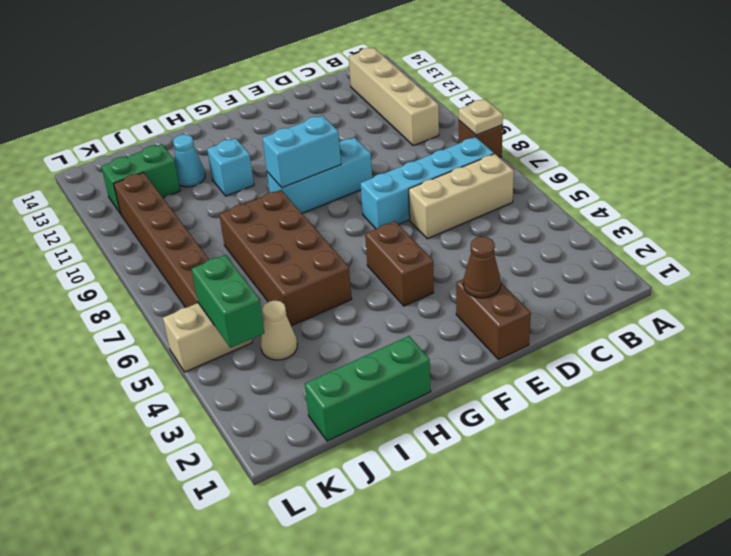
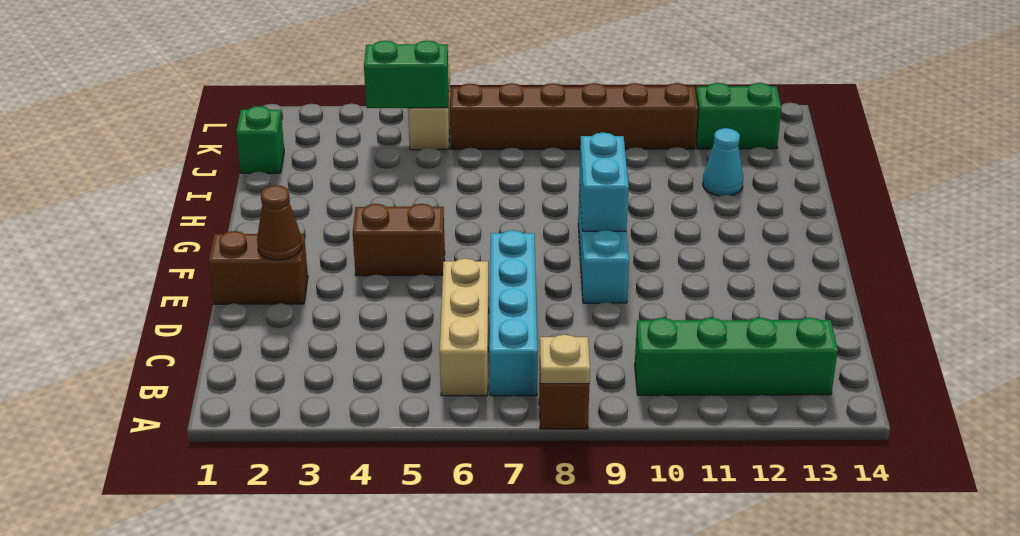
tan brick B10:B13 level 1 -> green brick B10:B13 level 1
green brick H1:J1 level 1 -> green brick J1 level 1
brown brick H5:I8 level 1 -> none
cyan brick H11 level 1 -> none
tan cone J4 level 1 -> none
green brick J12:K12 level 1 -> green brick K12:K13 level 1

